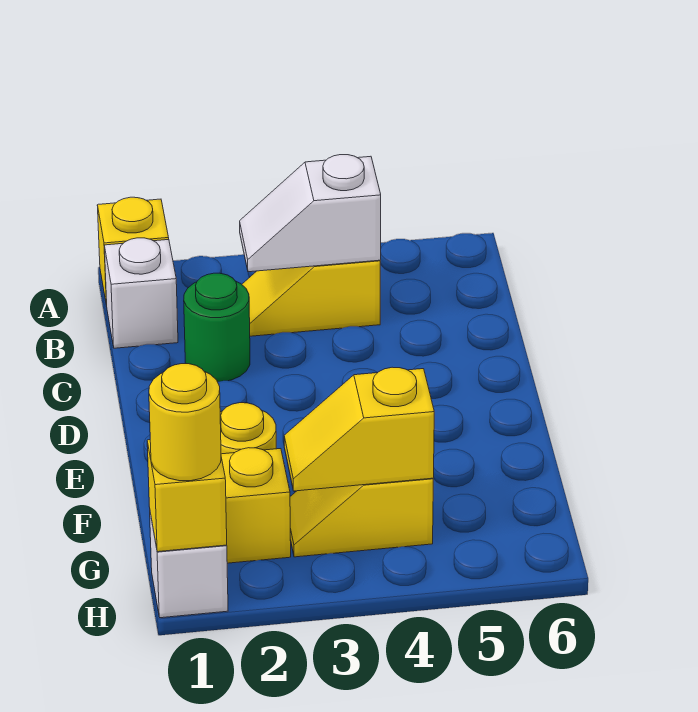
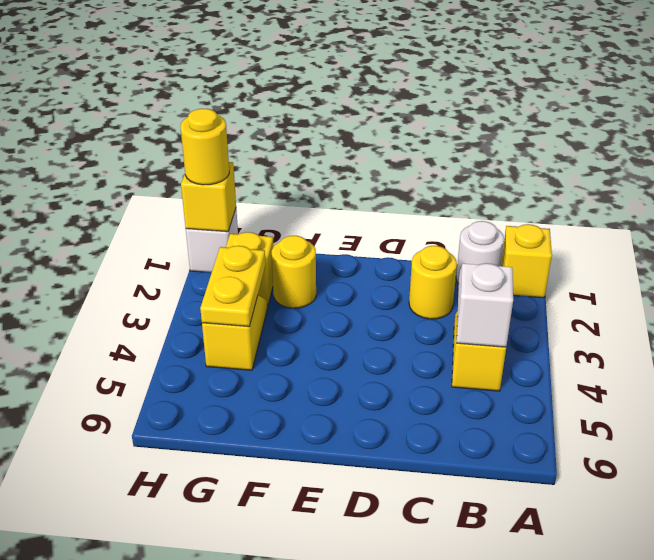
white brick B1 level 1 -> white round brick B1 level 1
green round brick C2 level 1 -> yellow round brick C2 level 1
yellow slope G3:G4 level 2 top 4 -> yellow plate G3:G4 level 2

